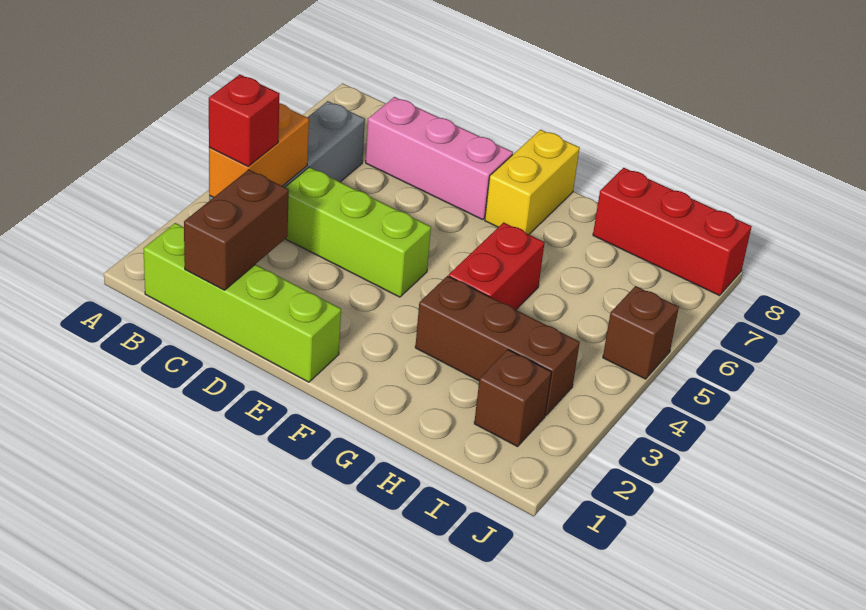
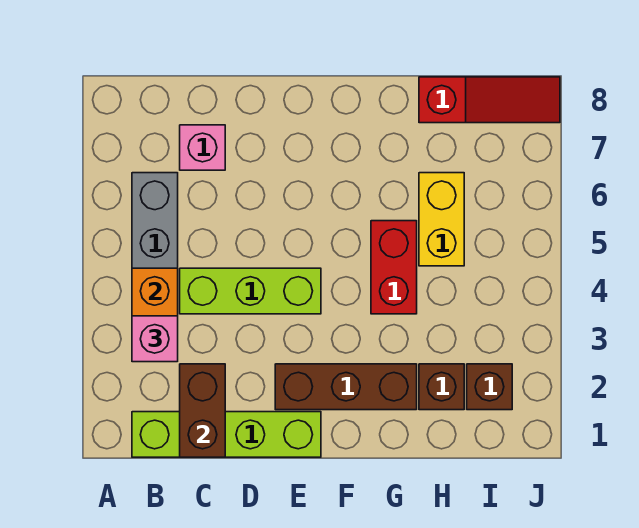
red brick B3 level 3 -> pink brick B3 level 3
pink brick C7:E7 level 1 -> pink brick C7 level 1
yellow brick F7:F8 level 1 -> yellow brick H5:H6 level 1
brown brick G3:I3 level 1 -> brown brick E2:G2 level 1
red brick H8:J8 level 1 -> red slope H8:J8 level 1 top H
brown brick J5 level 1 -> brown brick H2 level 1

